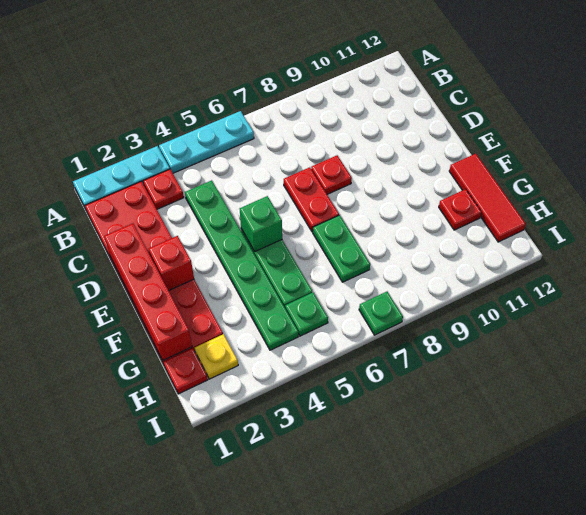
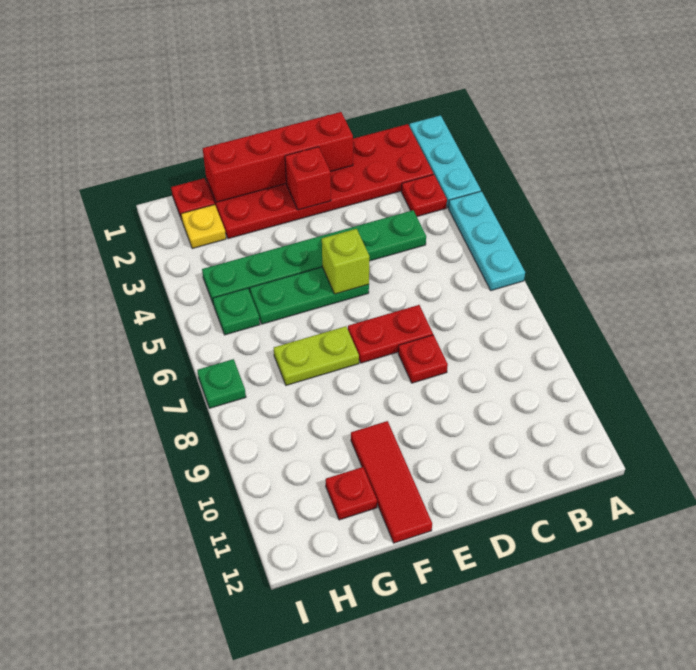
green brick E5 level 2 -> lime brick E5 level 2
green plate F7:G7 level 1 -> lime plate F7:G7 level 1
red tile F12:H12 level 1 -> red tile F10:F12 level 1

